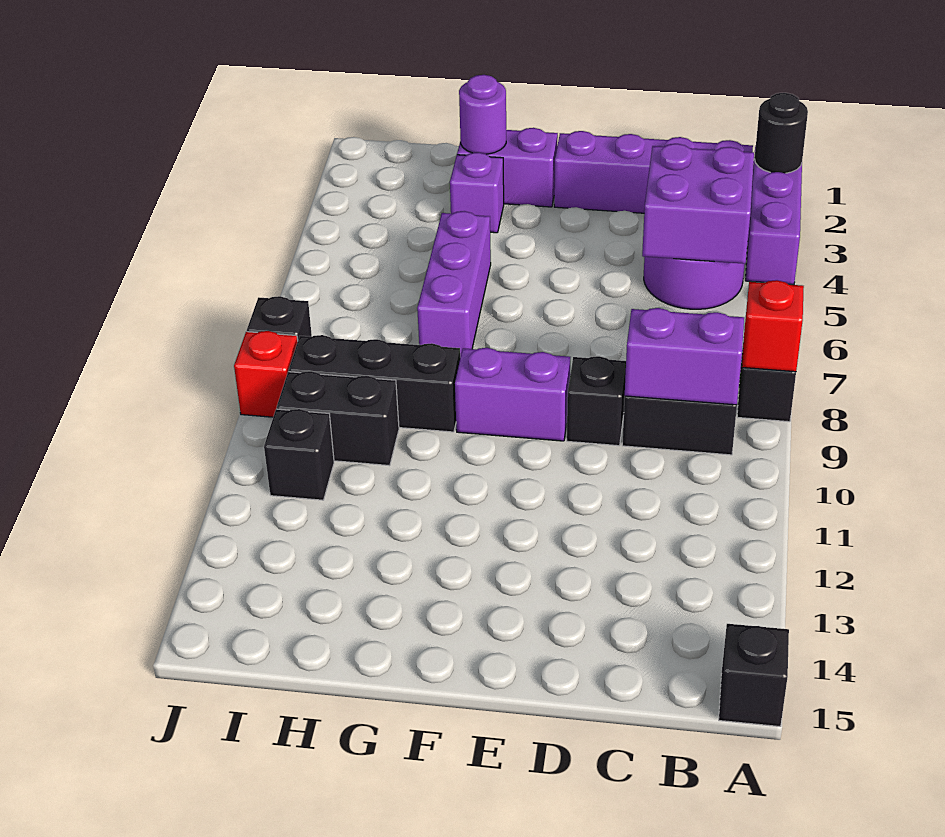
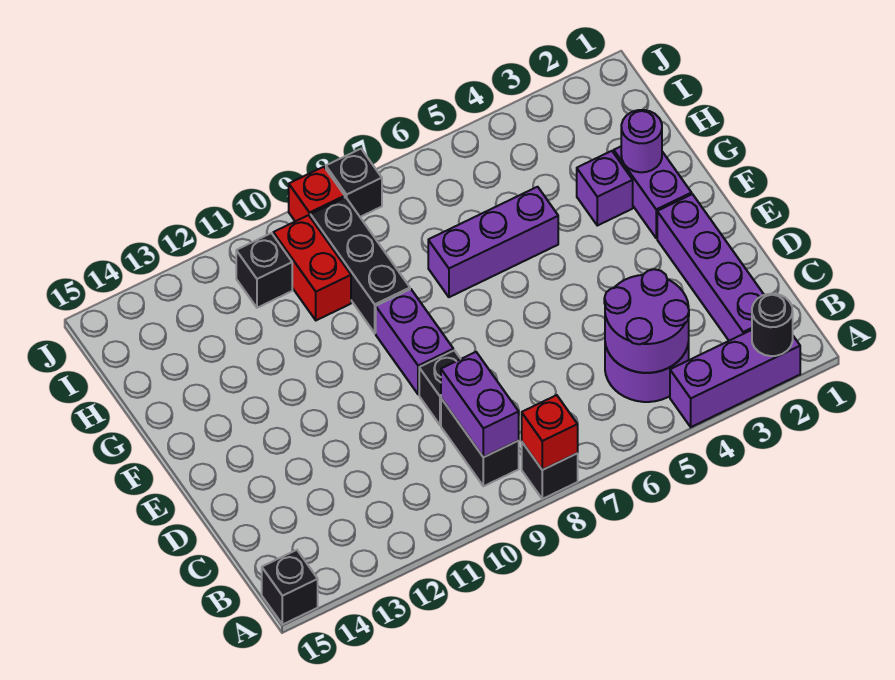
purple brick B4:C5 level 2 -> purple round brick B4:C5 level 2
black brick H10:I10 level 1 -> red brick H10:I10 level 1

